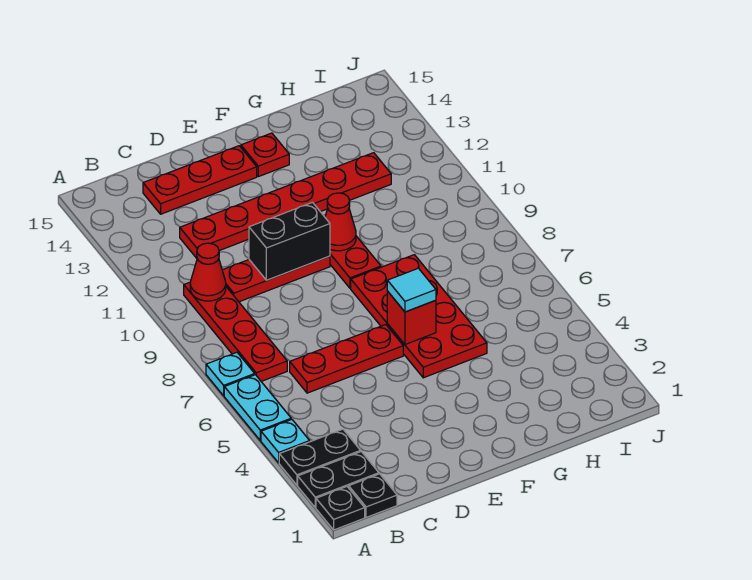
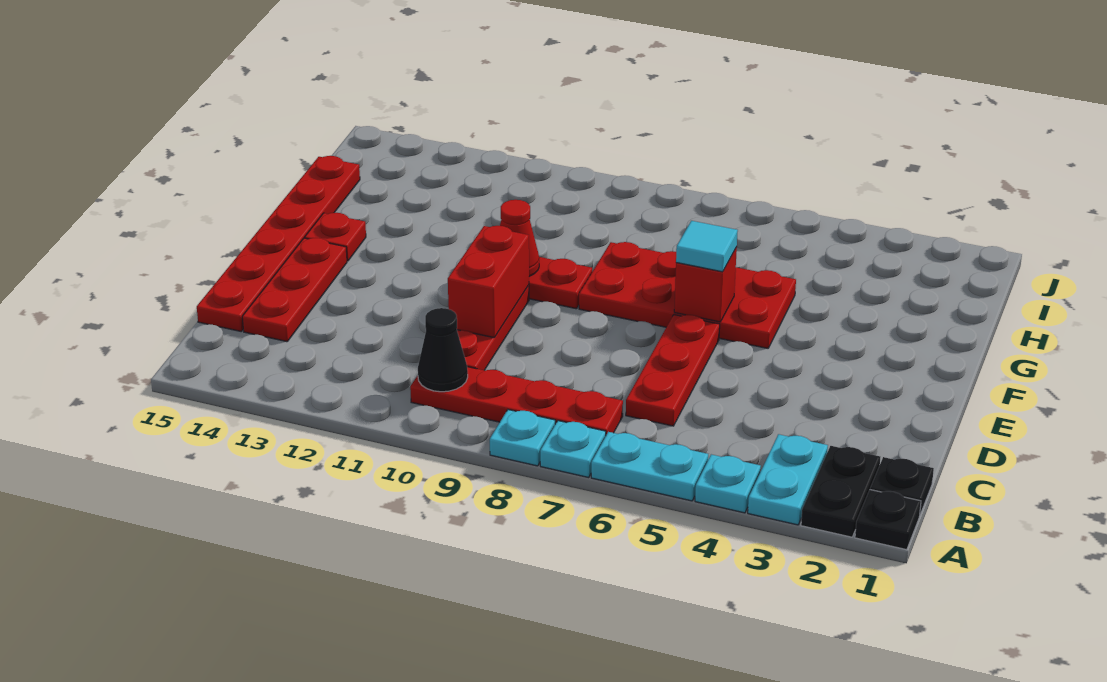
black plate A3:B3 level 1 -> cyan plate A3:B3 level 1
none -> cyan plate A8 level 1
red cone B10 level 2 -> black cone B10 level 2
red plate C12:H12 level 1 -> red plate C15:H15 level 1
black brick D10:E10 level 2 -> red brick D10:E10 level 2

